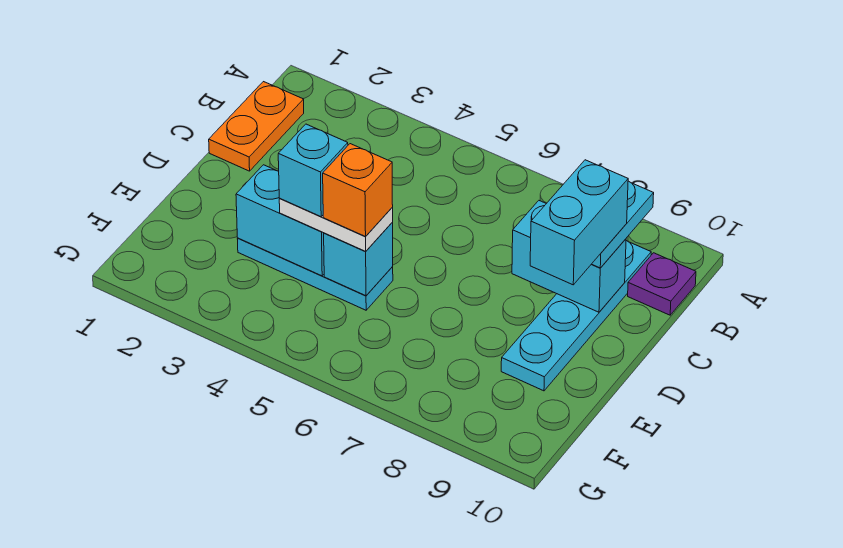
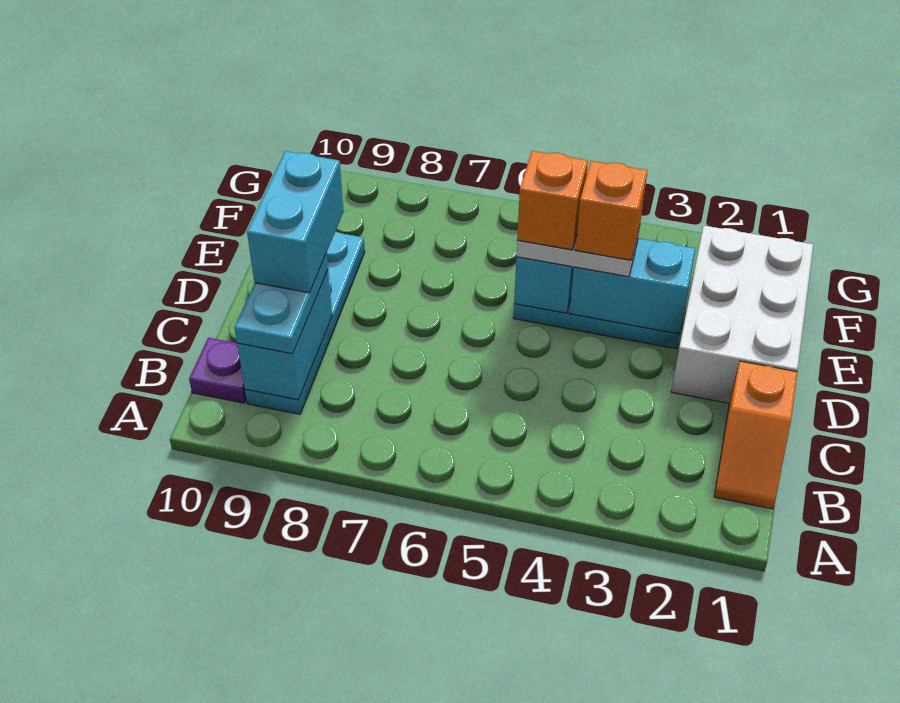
orange plate B1:C1 level 1 -> orange slope B1:C1 level 1 top C
cyan brick C8:C9 level 2 -> cyan brick B9:C9 level 2
none -> white brick D1:F2 level 1
cyan brick E4 level 4 -> orange brick E4 level 4

